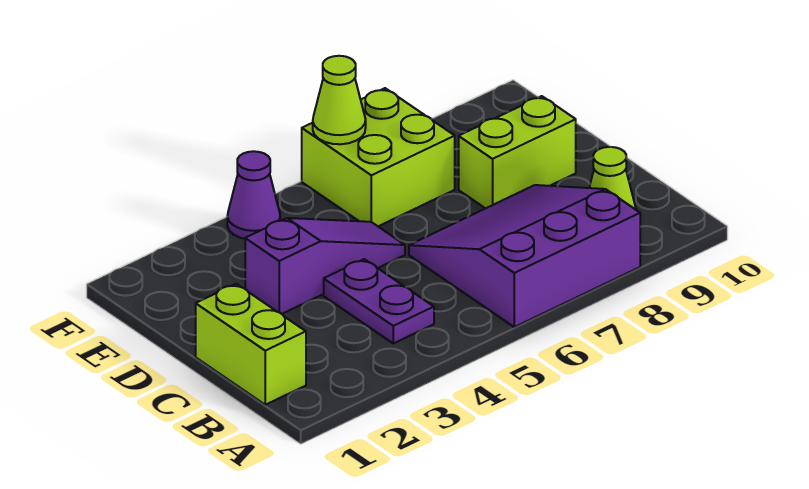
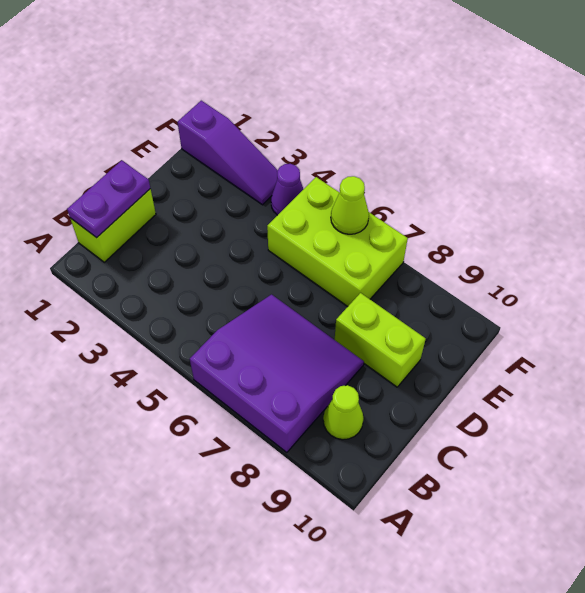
purple plate B4:C4 level 1 -> purple plate B1:C1 level 2
purple slope D3:D5 level 1 top 3 -> purple slope F1:F3 level 1 top 1
lime brick E6:F7 level 1 -> lime brick E5:F7 level 1

